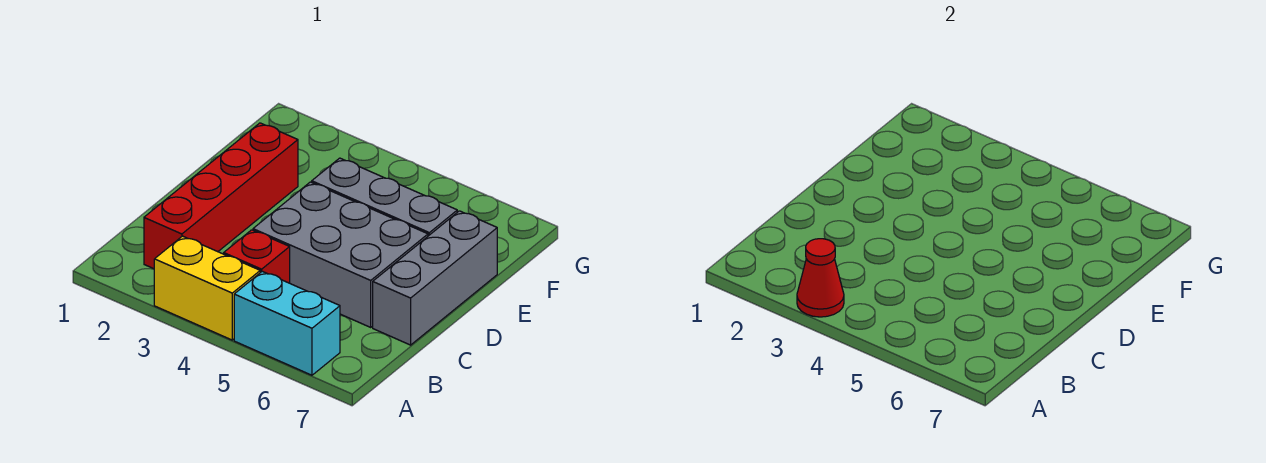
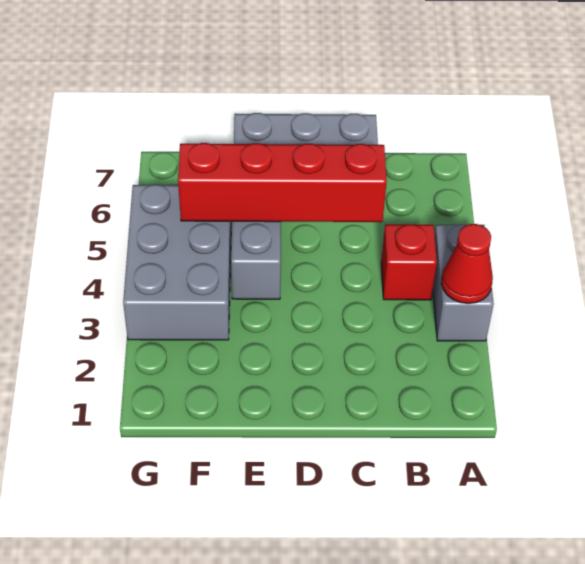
yellow brick A3:A4 level 1 -> grey brick A3:A4 level 1
cyan brick A5:A6 level 1 -> none
red brick B2:E2 level 1 -> red brick C5:F5 level 2
grey brick C4:D6 level 1 -> grey brick F3:G5 level 1

